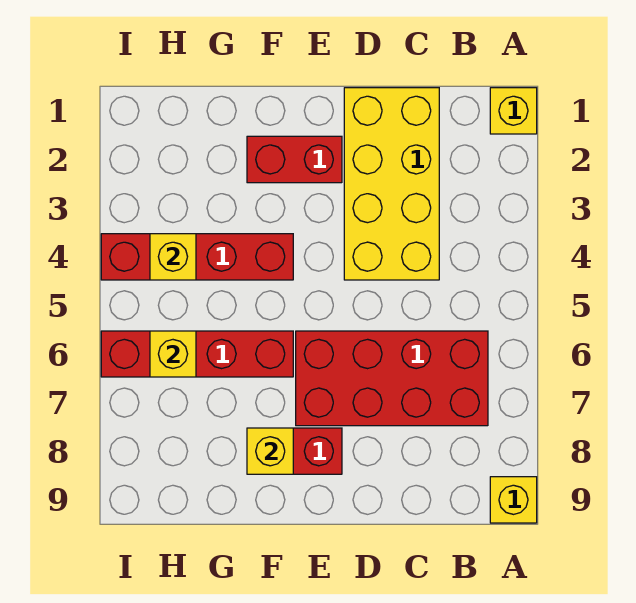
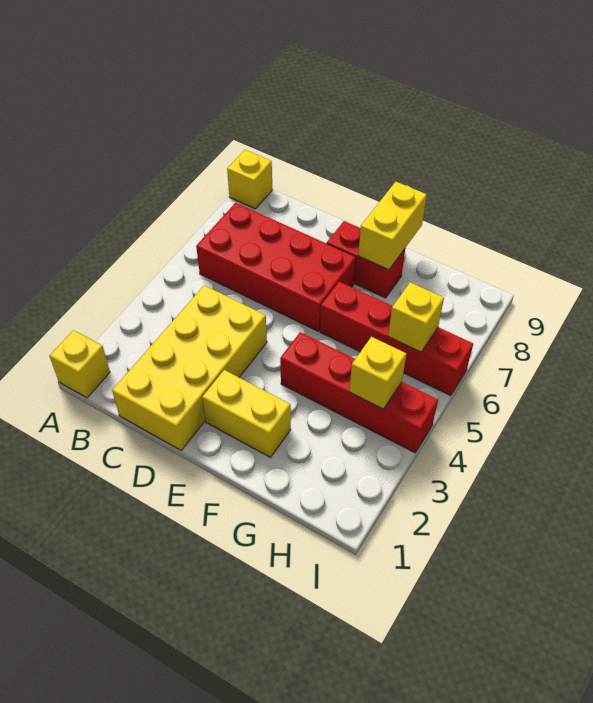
red brick E2:F2 level 1 -> yellow brick E2:F2 level 1
yellow brick F8 level 2 -> yellow brick F8:F9 level 2

